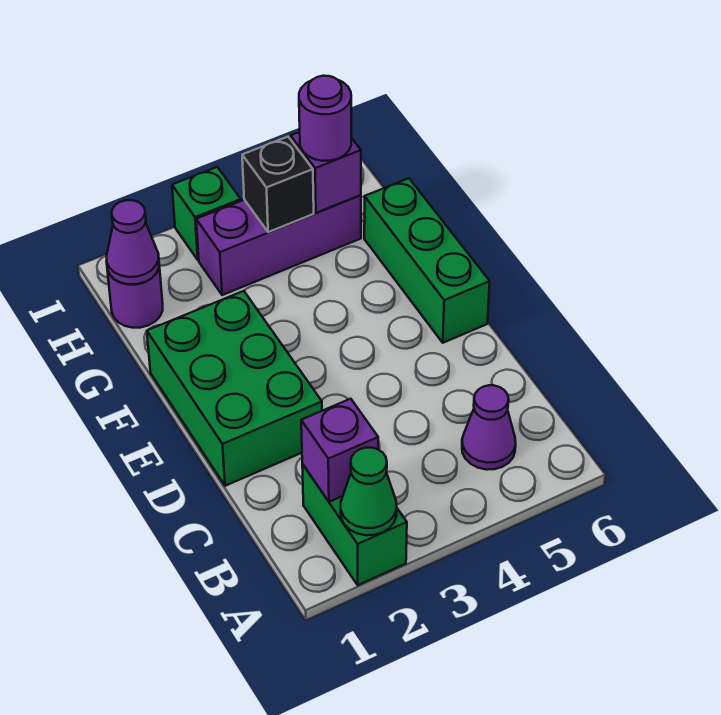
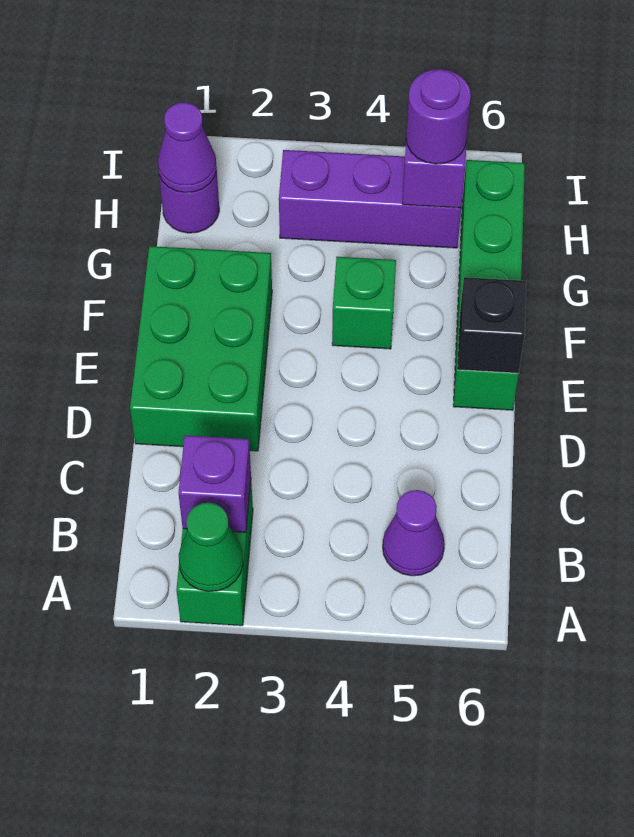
green brick E6:G6 level 1 -> green brick E6:H6 level 1
black brick H4 level 2 -> black brick E6 level 2
green brick I3 level 1 -> green brick F4 level 1

